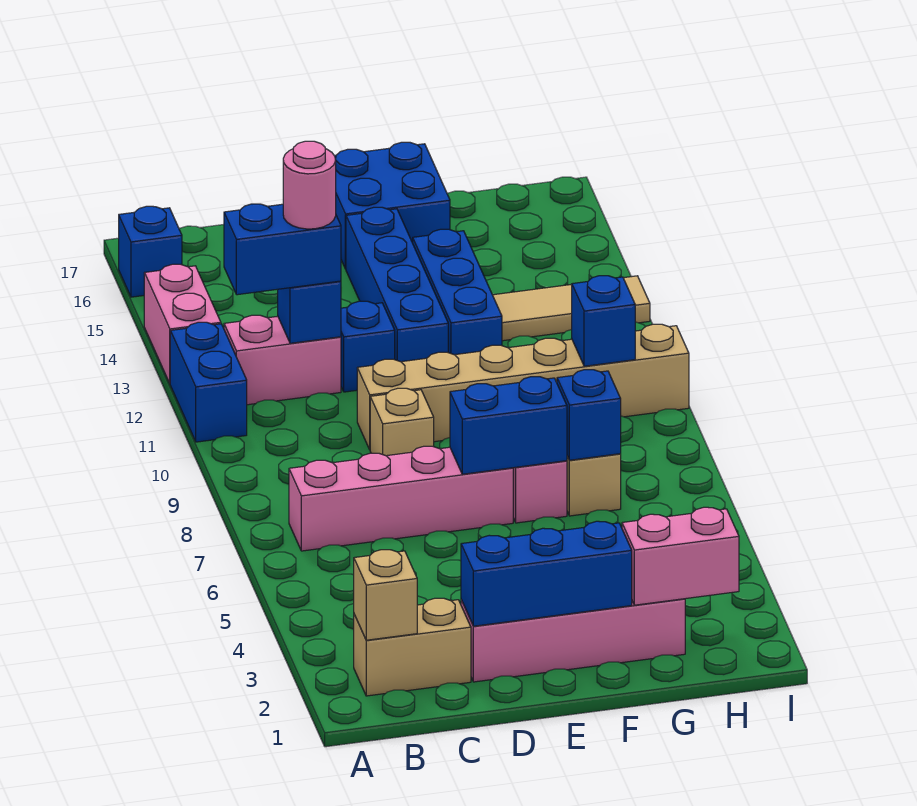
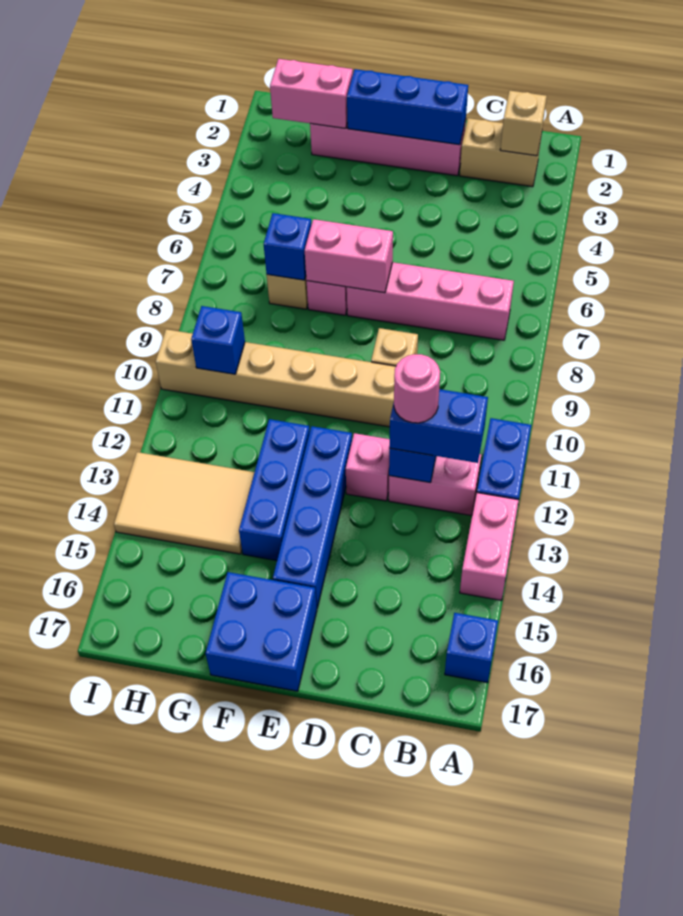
blue brick D12 level 1 -> pink brick D12 level 1
blue brick E7:F7 level 2 -> pink brick E7:F7 level 2
tan tile G13:I13 level 1 -> tan tile G13:I14 level 1

